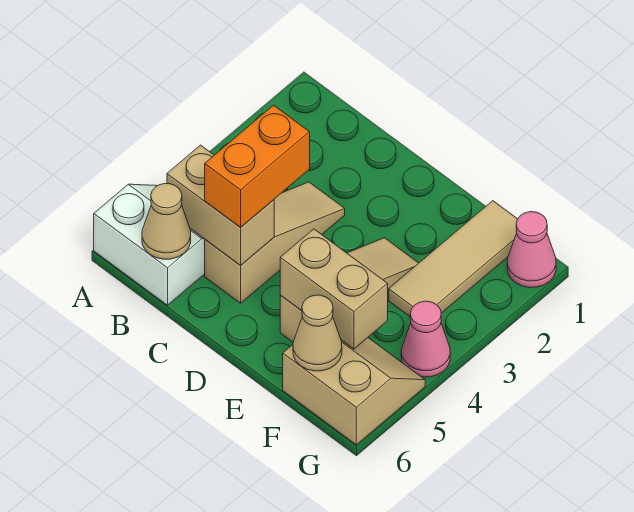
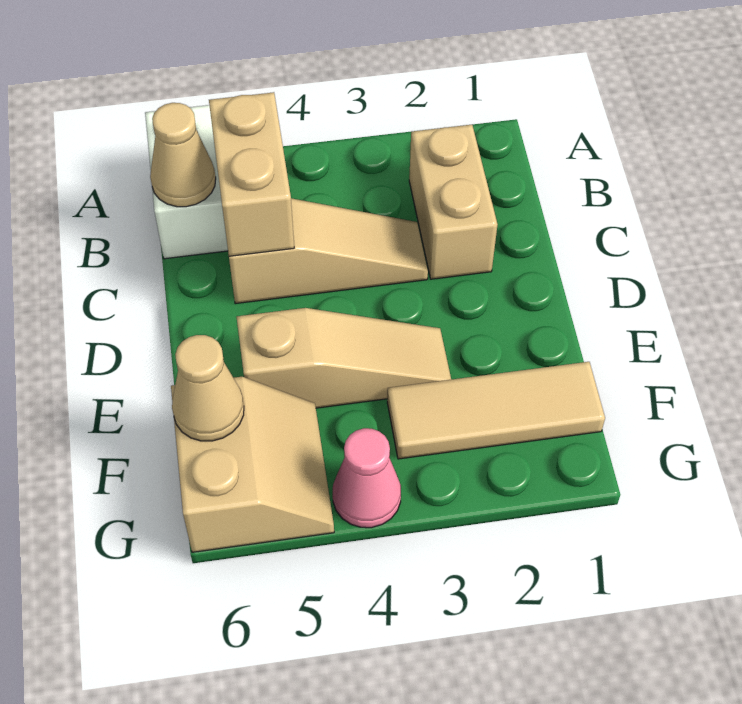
orange brick C4:C5 level 3 -> none
tan brick E5:F5 level 2 -> tan brick B2:C2 level 1
pink cone G1 level 1 -> none

